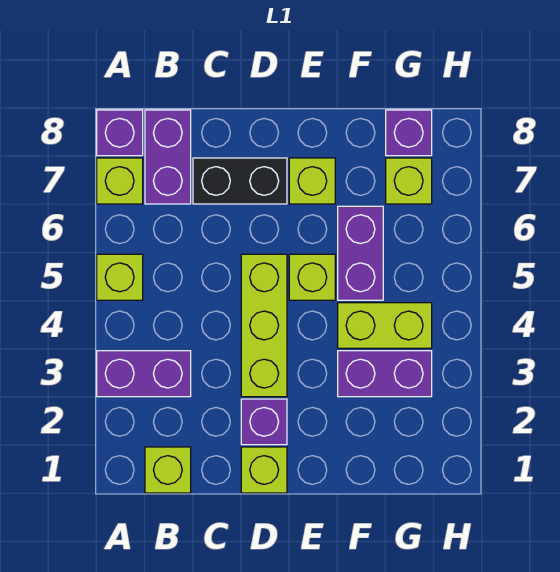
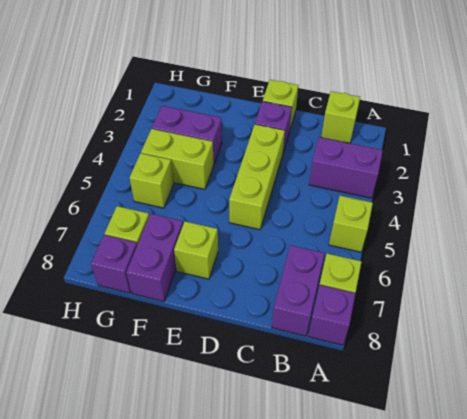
black brick C7:D7 level 1 -> none
lime brick E5 level 1 -> lime brick G5 level 1
purple brick F5:F6 level 1 -> purple brick F7:F8 level 1

